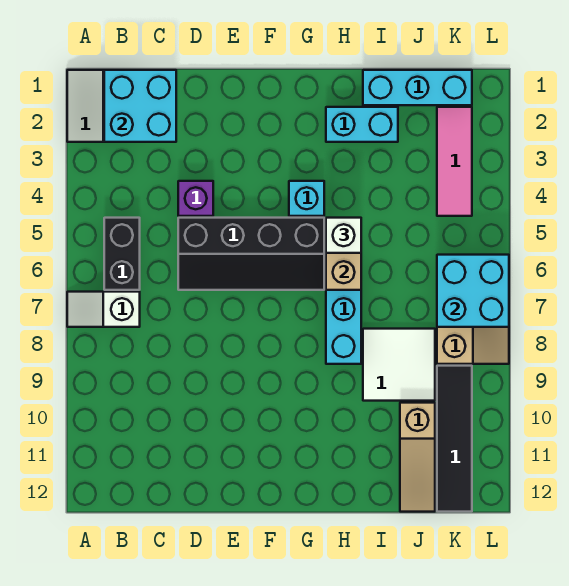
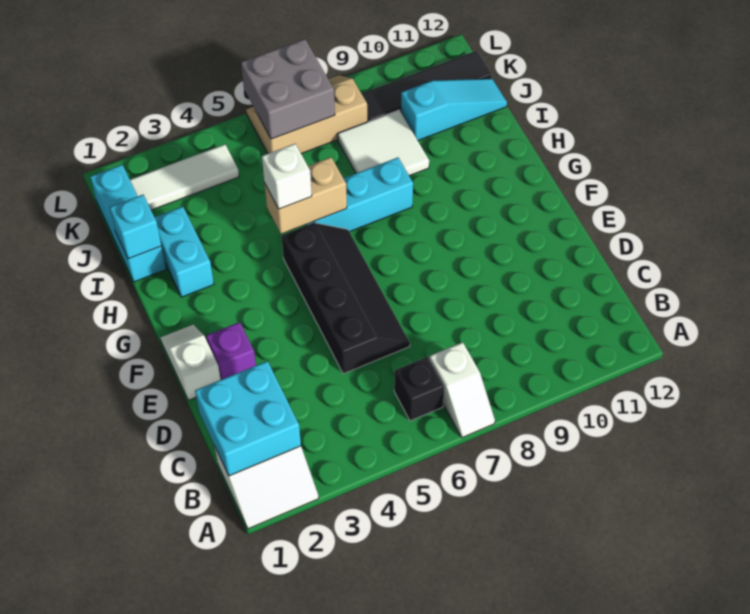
black brick B5:B6 level 1 -> black brick B6 level 1
purple brick D4 level 1 -> purple brick E2 level 1
none -> white slope E1:F1 level 1 top E
cyan brick G4 level 1 -> cyan brick I1 level 2
tan slope J10:J12 level 1 top 10 -> cyan slope J10:J12 level 1 top 10
pink tile K2:K4 level 1 -> white tile K2:K4 level 1
cyan brick K6:L7 level 2 -> grey brick K6:L7 level 2

